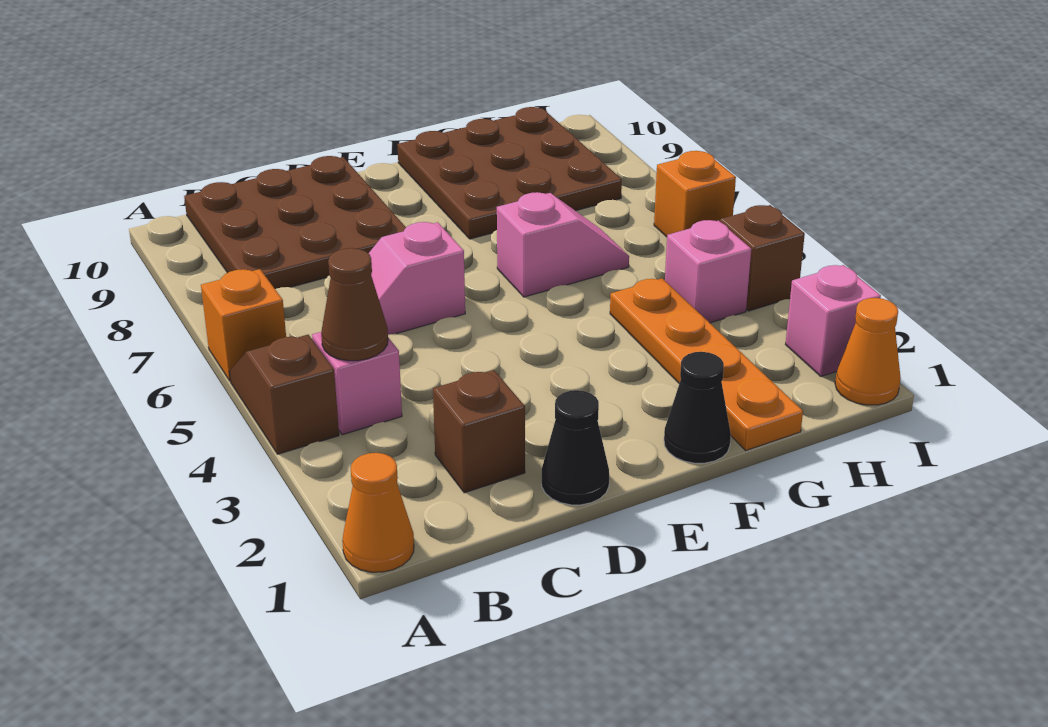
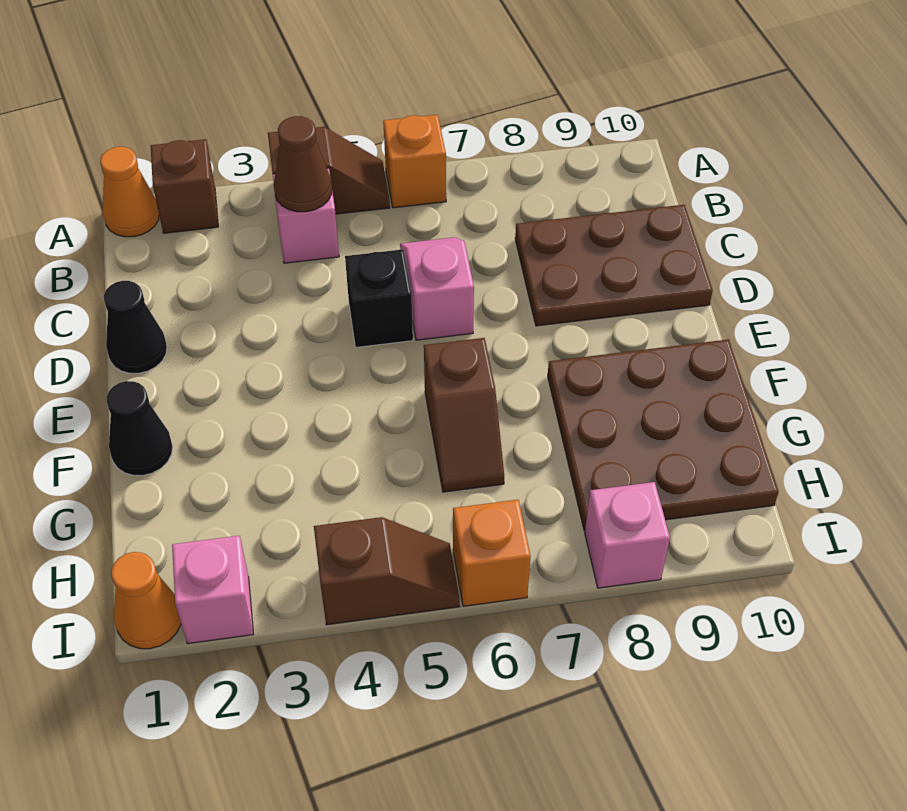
brown plate B8:D10 level 1 -> brown plate C8:D10 level 1
brown brick C2 level 1 -> brown brick A2 level 1
none -> black brick D5 level 1
pink slope F6:G6 level 1 top F -> brown slope F6:G6 level 1 top F
orange plate G1:G4 level 1 -> none
pink brick H4 level 1 -> pink brick I8 level 1

